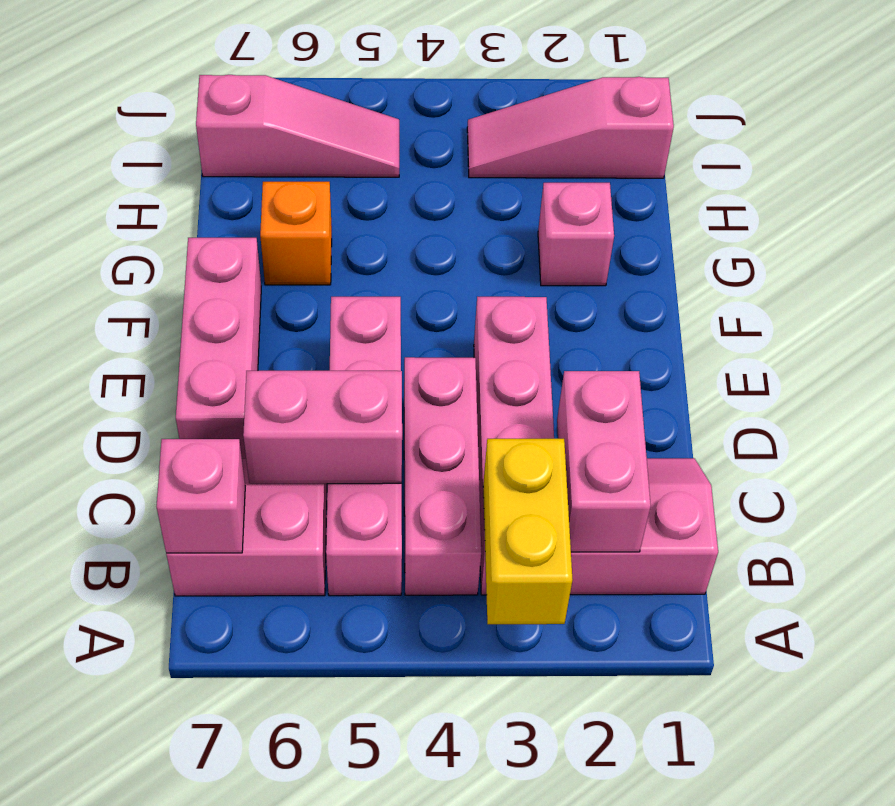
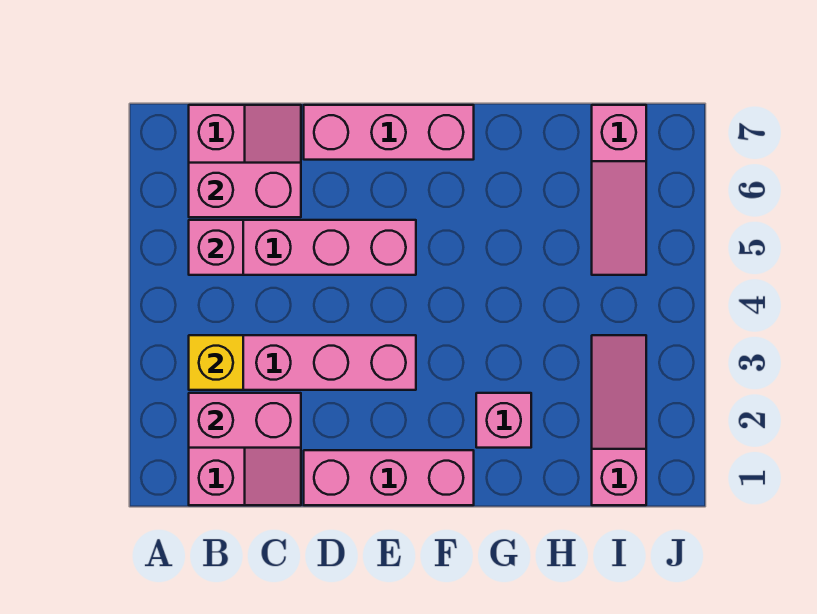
yellow brick A3:B3 level 2 -> yellow brick B3 level 2
pink brick B4:D4 level 1 -> pink brick D1:F1 level 1
pink brick B7 level 2 -> pink brick B5 level 2
pink brick C5:C6 level 2 -> pink brick B6:C6 level 2
orange brick G6 level 1 -> none

